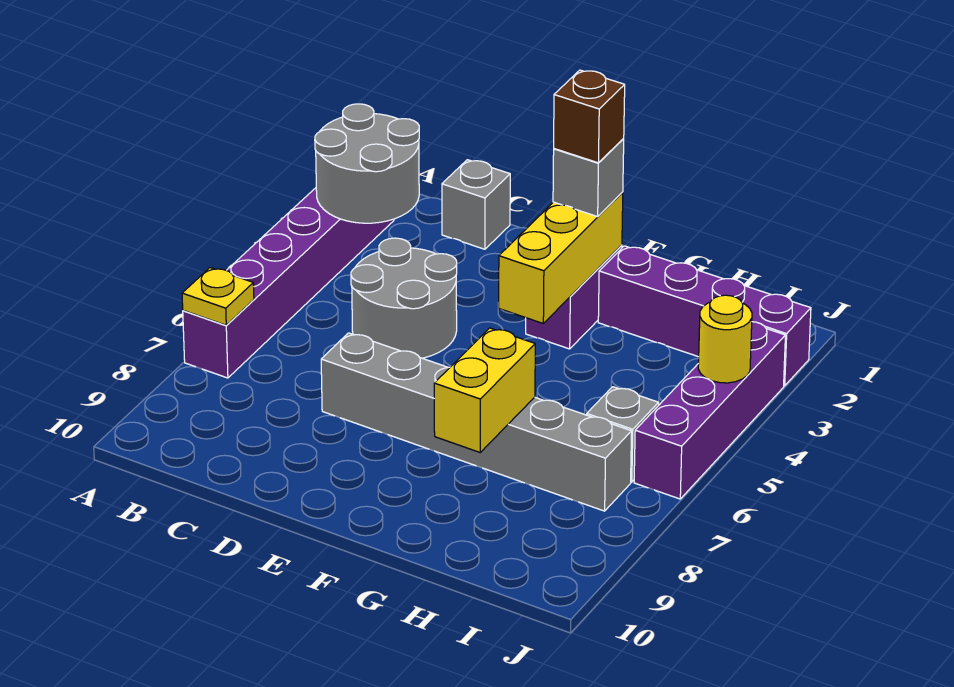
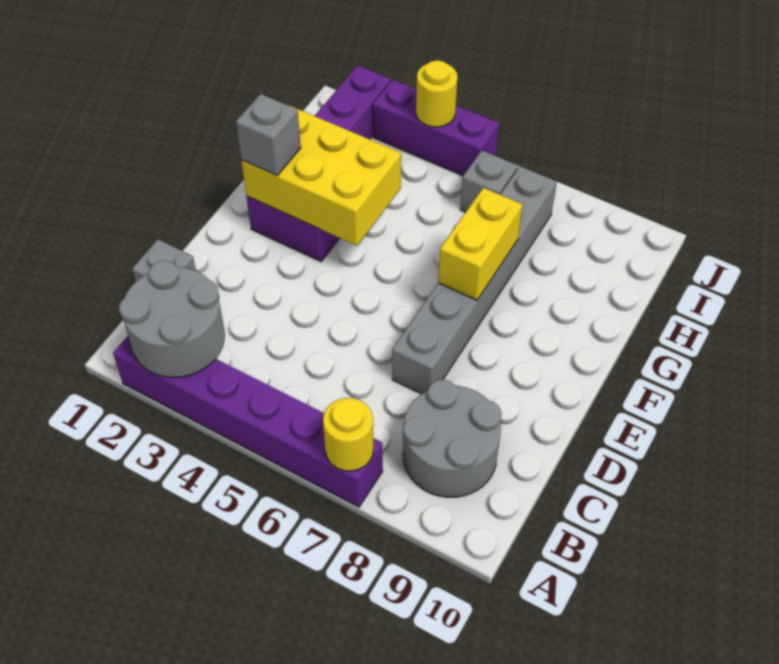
yellow plate A7 level 2 -> yellow round brick A7 level 2
grey round brick C4:D5 level 1 -> grey round brick B8:C9 level 1
yellow brick F2:F4 level 2 -> yellow brick F2:G4 level 2
brown brick F2 level 4 -> none
yellow brick G7:G8 level 2 -> yellow brick F7:G7 level 2
purple brick J3:J6 level 1 -> purple brick J3:J5 level 1

